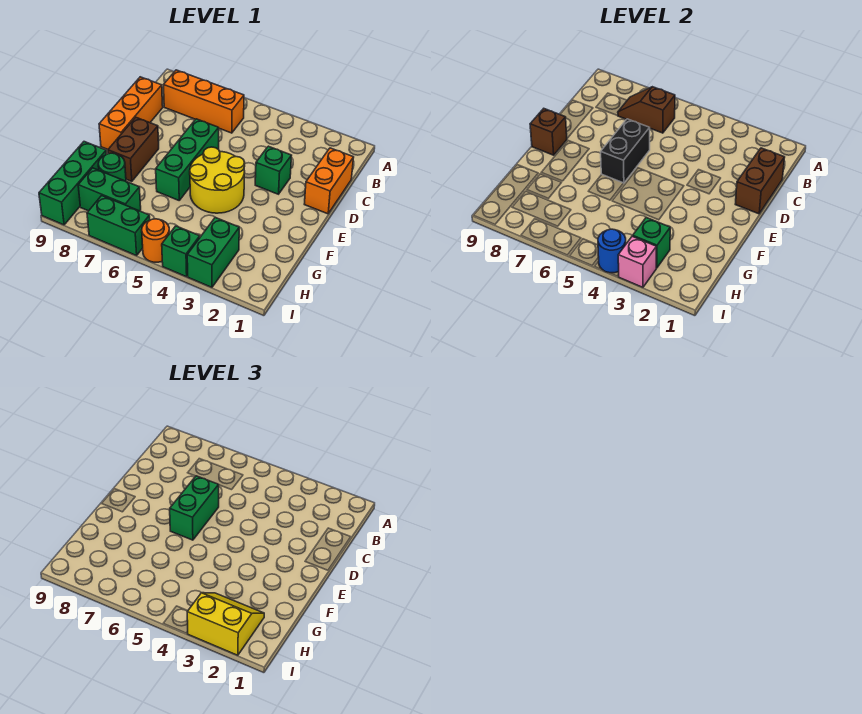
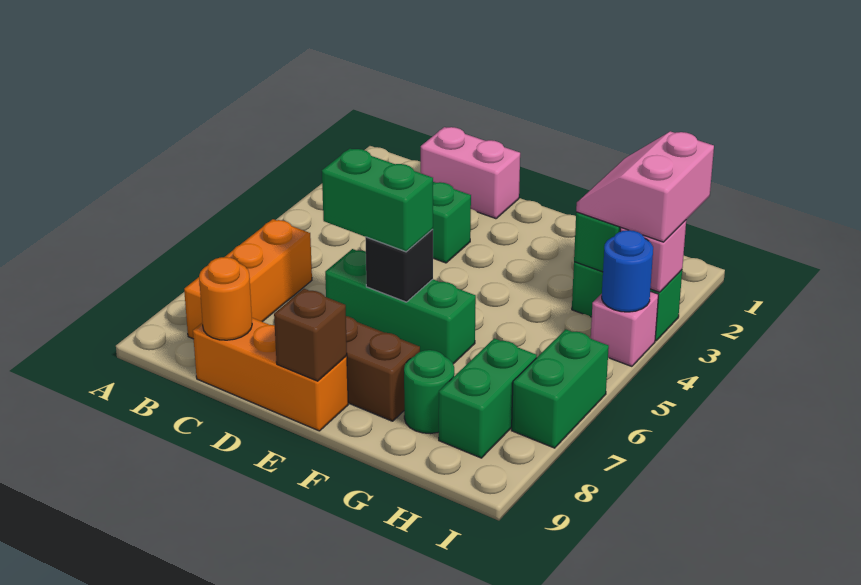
brown slope B6:B7 level 2 top 6 -> none
orange brick C1:D1 level 1 -> pink brick C1:D1 level 1
brown brick C1:D1 level 2 -> none
black brick D6:E6 level 2 -> black brick E6 level 2
yellow round brick E4:F5 level 1 -> none
green brick G9:I9 level 1 -> none
yellow slope H2:I3 level 3 top I -> pink slope H2:I3 level 3 top I
green brick I4 level 1 -> pink brick I4 level 1
orange round brick I5 level 1 -> orange round brick C9 level 2

